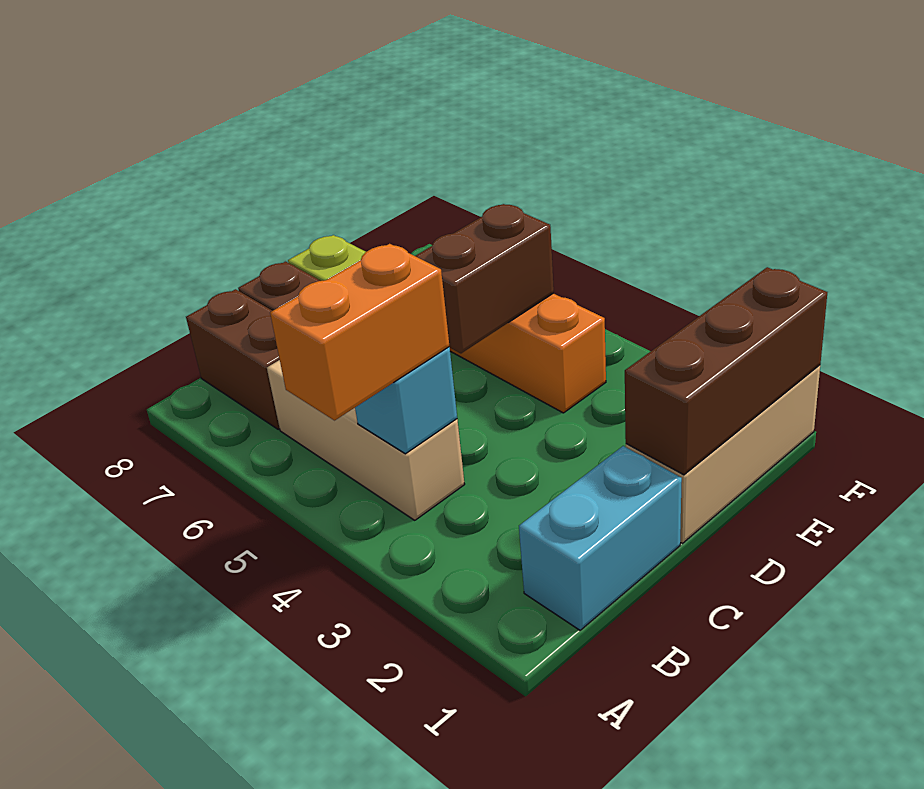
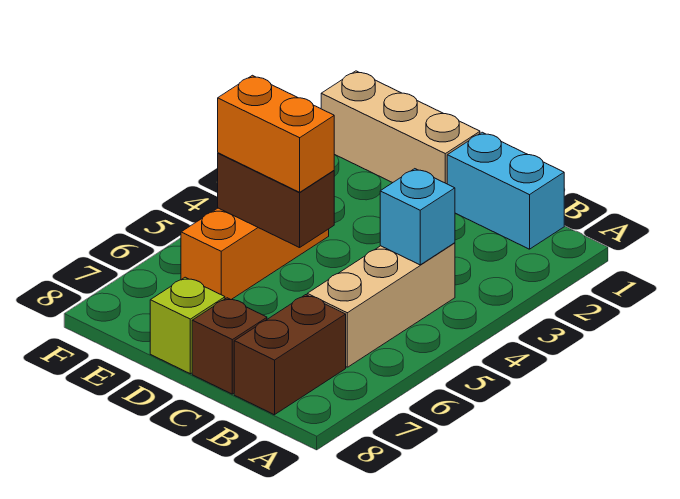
orange brick A4:B4 level 3 -> orange brick D5:E5 level 3
brown brick D1:F1 level 2 -> none

